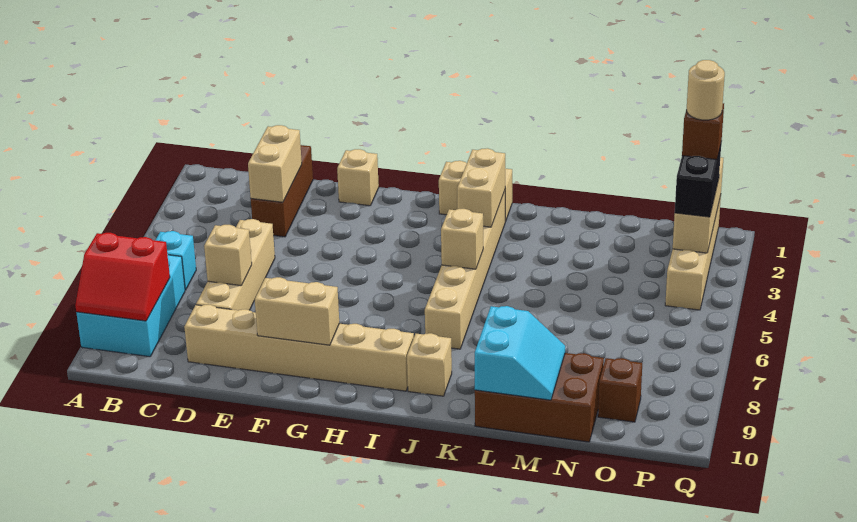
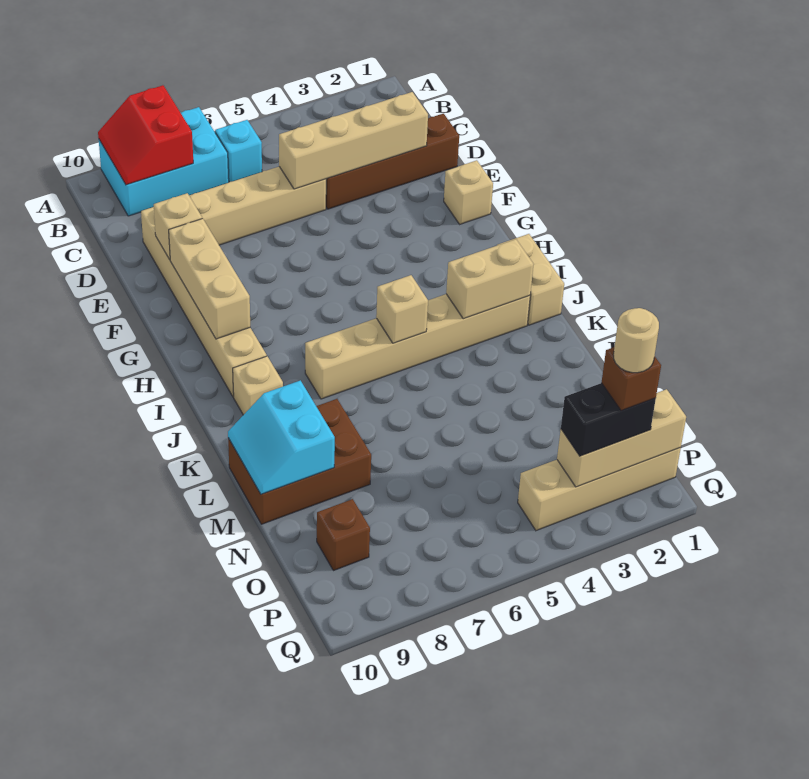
brown brick D1:D3 level 1 -> brown brick D1:D4 level 1
tan brick D2:D3 level 2 -> tan brick D2:D5 level 2
tan brick D7 level 2 -> tan brick E9 level 2
tan brick F9:G9 level 2 -> tan brick F9:H9 level 2
brown brick L9:N10 level 1 -> brown brick L8:M10 level 1
cyan slope L9:M10 level 2 top L -> cyan slope L9:M10 level 2 top 9

